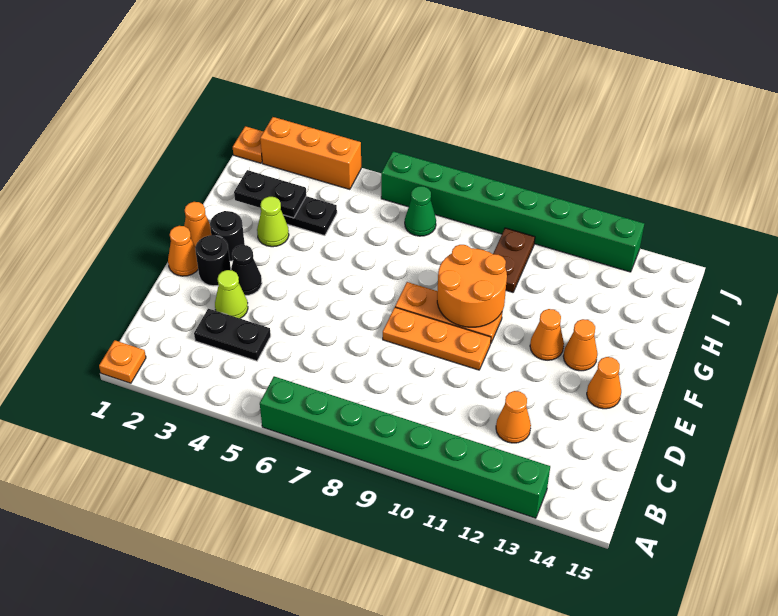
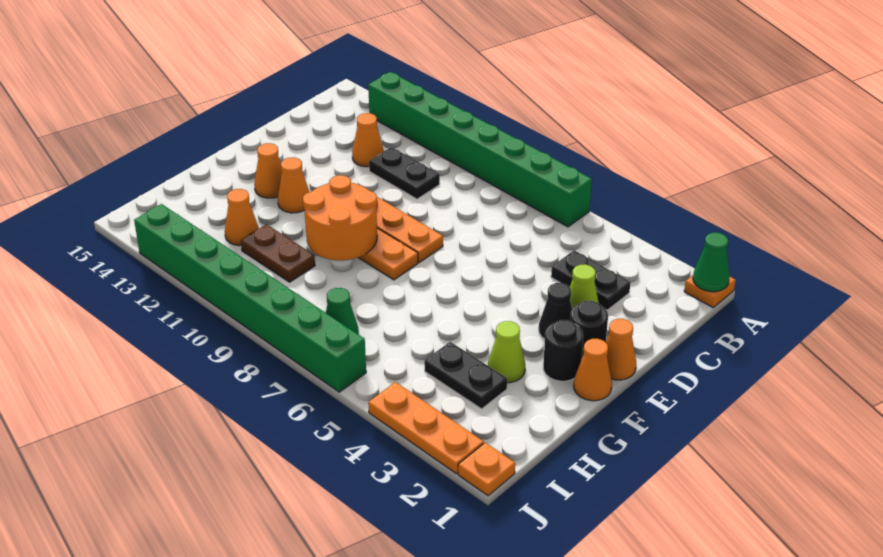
none -> green cone A1 level 2
orange cone E14 level 1 -> orange cone H12 level 1
black plate H2:H3 level 2 -> black plate C10:C11 level 1
brown plate H10:I10 level 1 -> brown plate H10:H11 level 1
orange brick J2:J4 level 1 -> orange plate J2:J4 level 1

